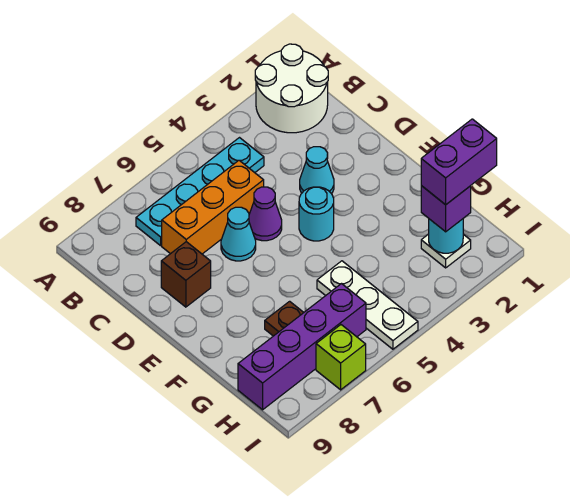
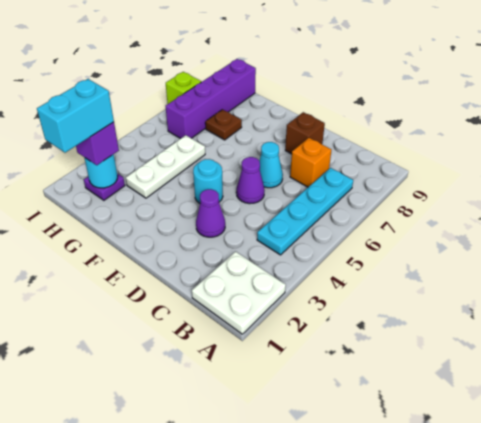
white round brick A1:B2 level 1 -> white plate A1:B2 level 1
orange brick C5:C7 level 1 -> orange brick C7 level 1
cyan cone D3 level 1 -> purple cone D3 level 1
white plate G5:I5 level 1 -> white plate G3:G5 level 1
purple brick H1:H2 level 4 -> cyan brick H1:H2 level 4
white plate H2 level 1 -> purple plate H2 level 1

